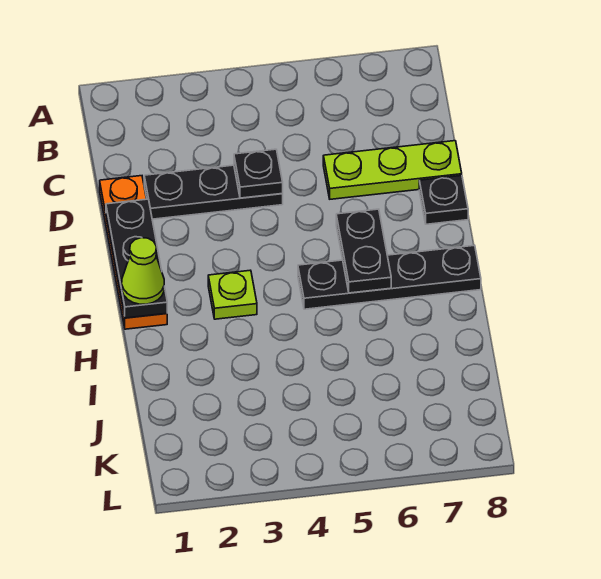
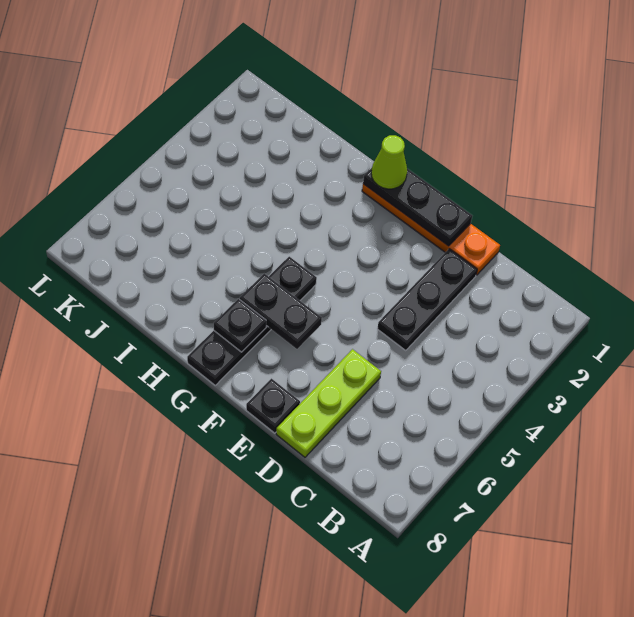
black plate D4 level 2 -> black plate G7 level 2
lime plate G3 level 1 -> none

